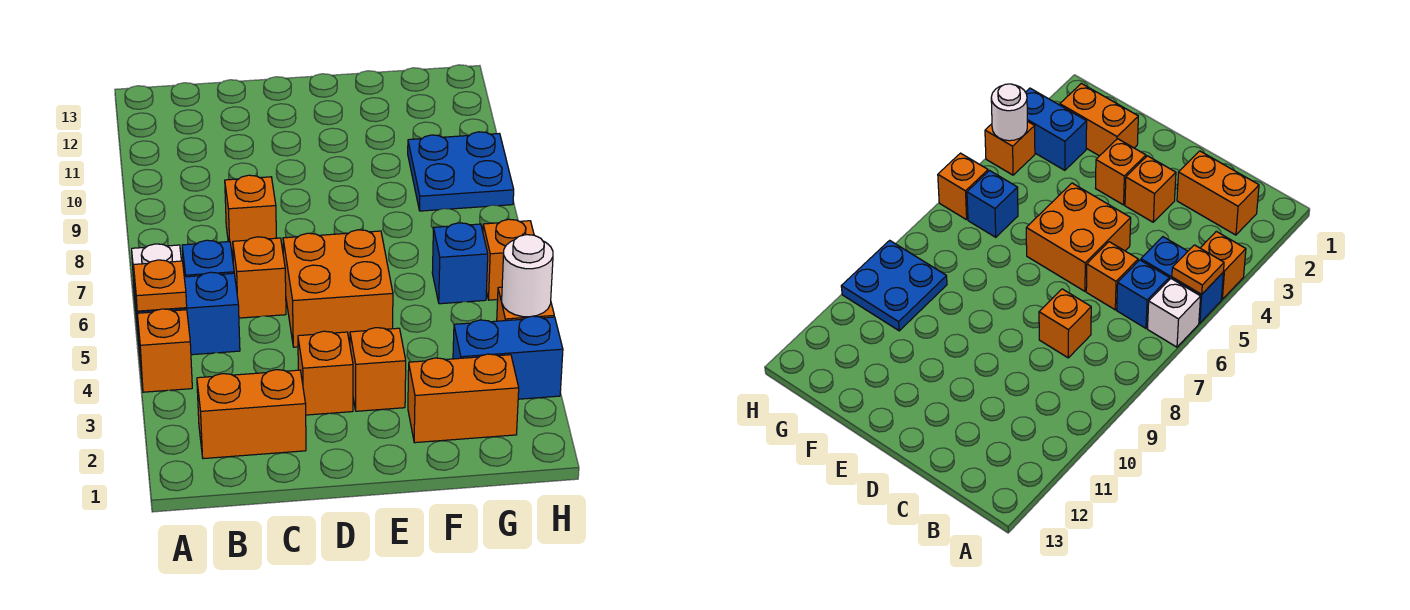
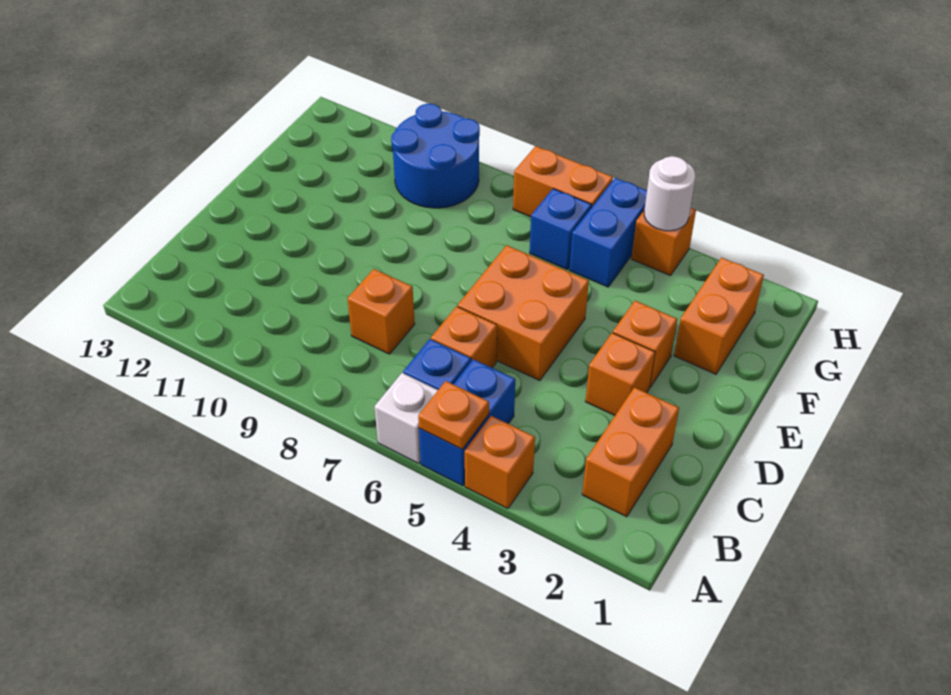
blue brick G3:H3 level 1 -> blue brick G5:H5 level 1
blue plate G9:H10 level 1 -> blue round brick G9:H10 level 1
orange brick H6 level 1 -> orange brick H6:H7 level 1

